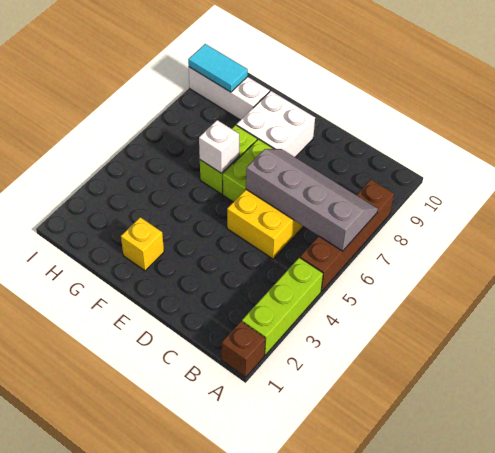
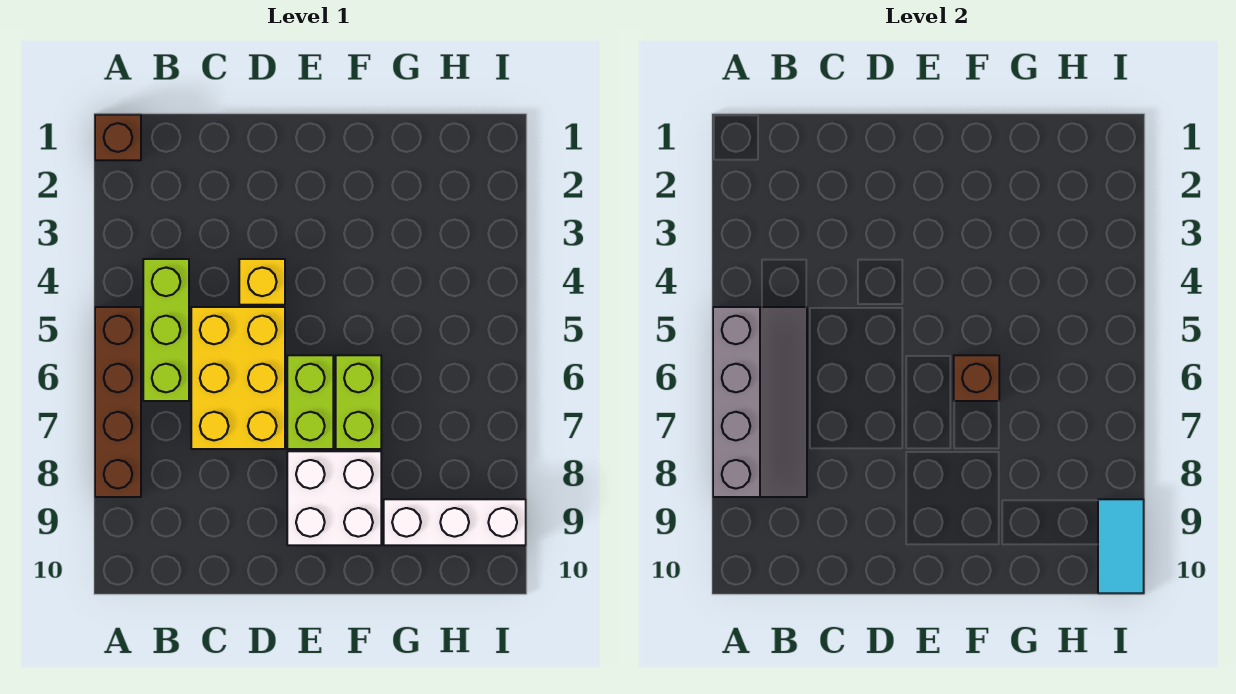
lime brick A2:A4 level 1 -> lime brick B4:B6 level 1
grey slope A6:D7 level 2 top 6 -> grey slope A5:B8 level 2 top A
yellow brick F2 level 1 -> yellow brick D4 level 1
white brick F6 level 2 -> brown brick F6 level 2
cyan tile H9:I9 level 2 -> cyan tile I9:I10 level 2

